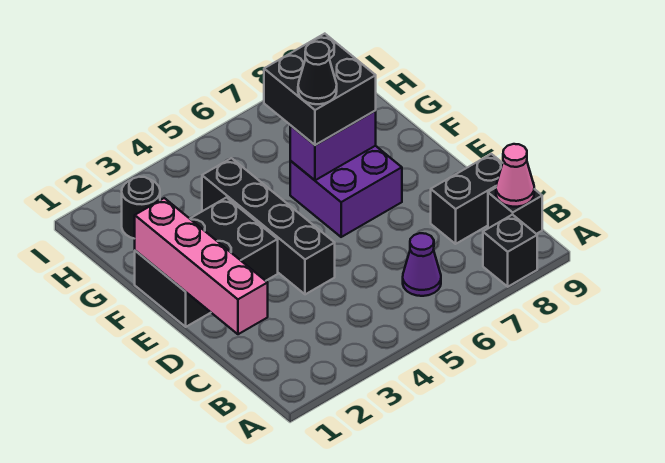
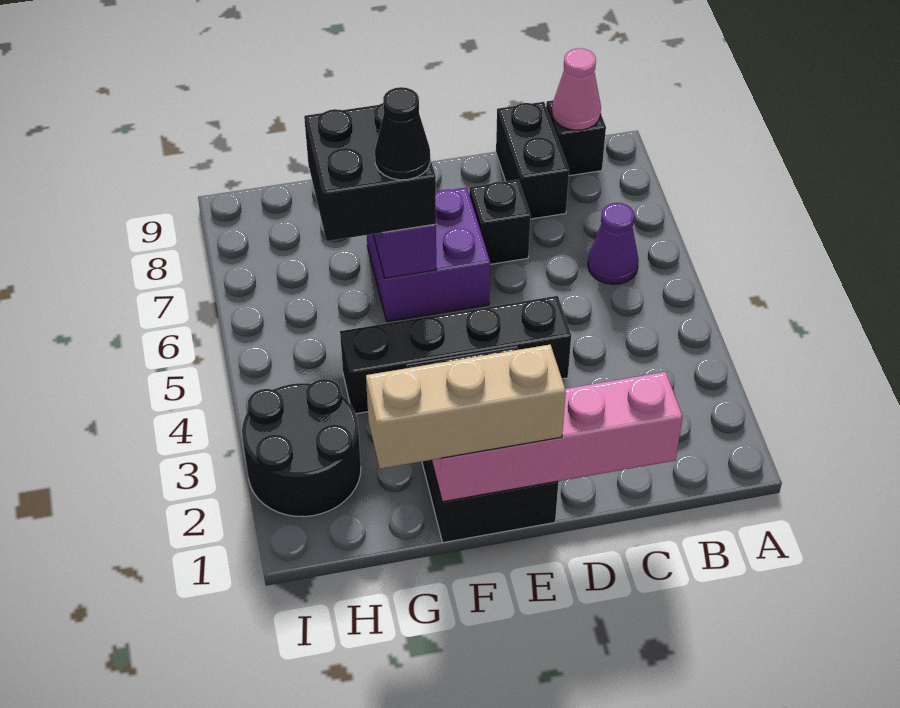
black brick A8 level 1 -> black brick D7 level 1
none -> tan brick E1:G1 level 3
black round brick H2 level 1 -> black round brick H2:I3 level 1

